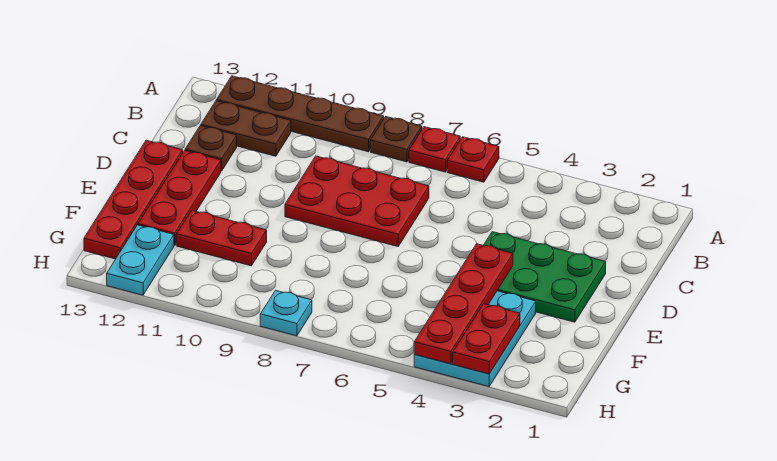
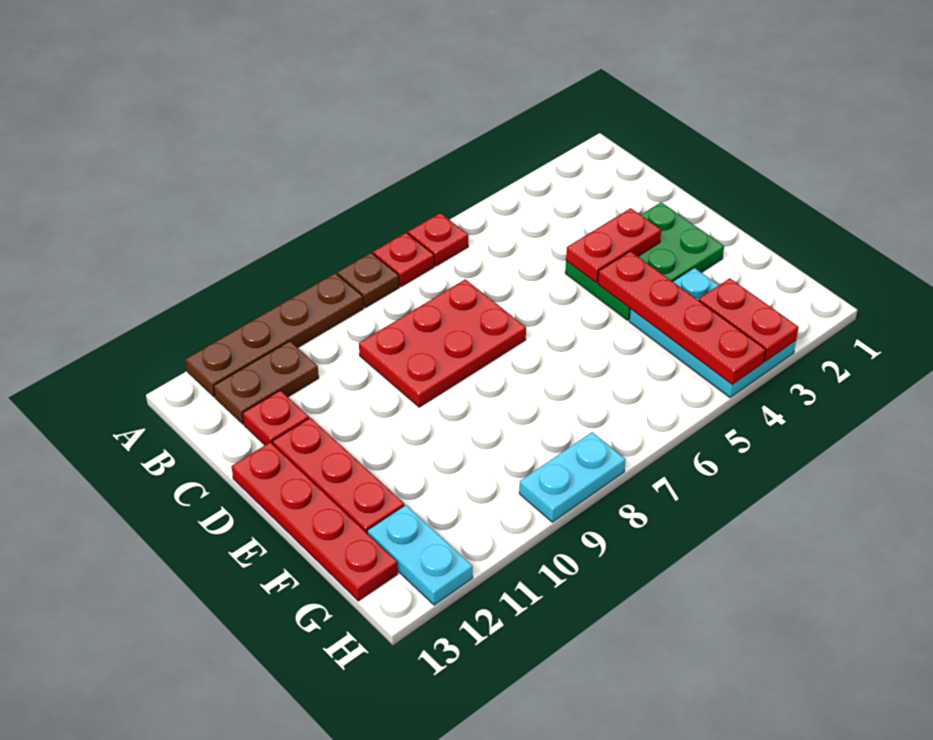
brown plate C12 level 1 -> red plate C12 level 1
red plate F10:F11 level 1 -> red plate D3:D4 level 2
cyan plate H8 level 1 -> cyan plate H8:H9 level 1

